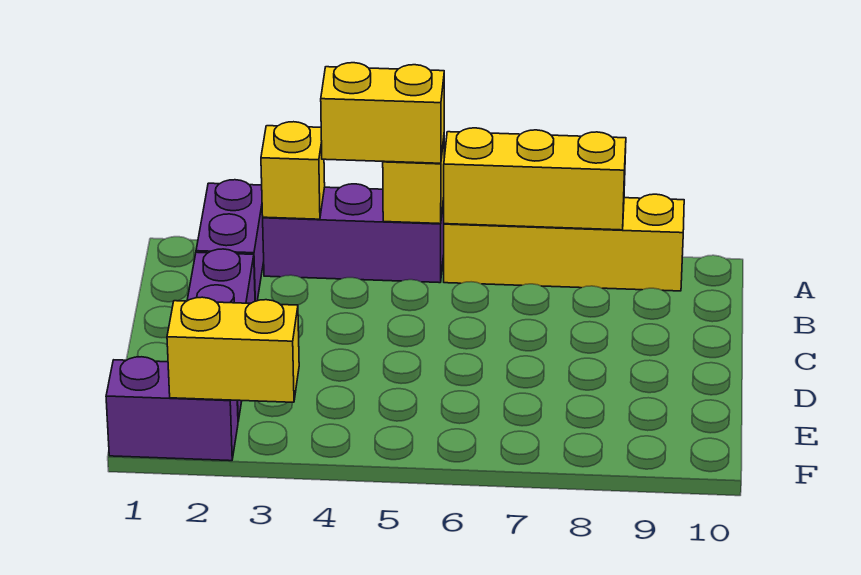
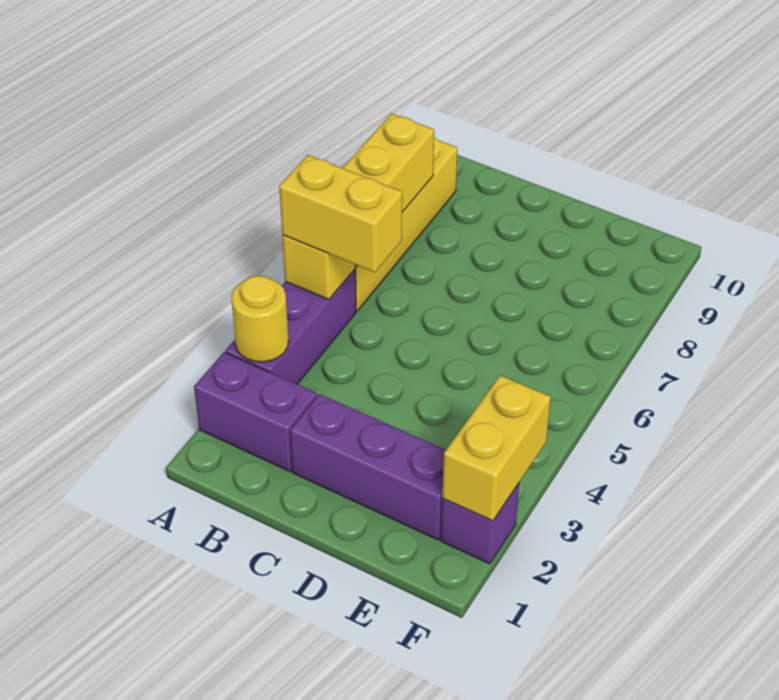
yellow brick A3 level 2 -> yellow round brick A3 level 2
yellow brick A4:A5 level 3 -> yellow brick A5:B5 level 3
purple brick F1:F2 level 1 -> purple brick F2 level 1

